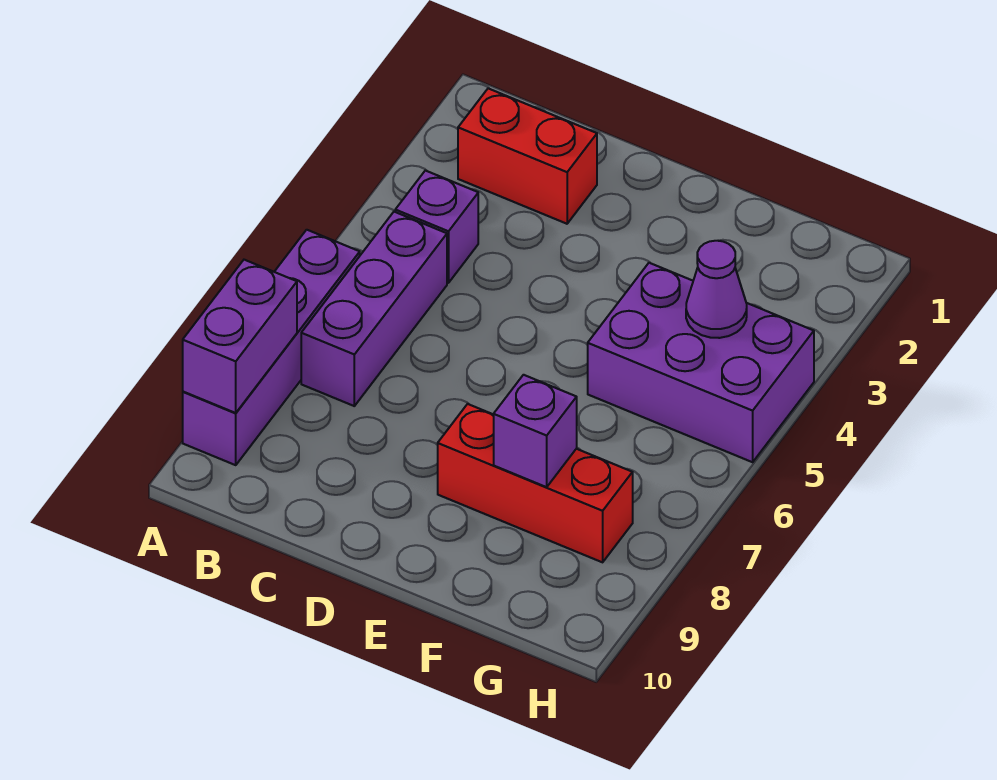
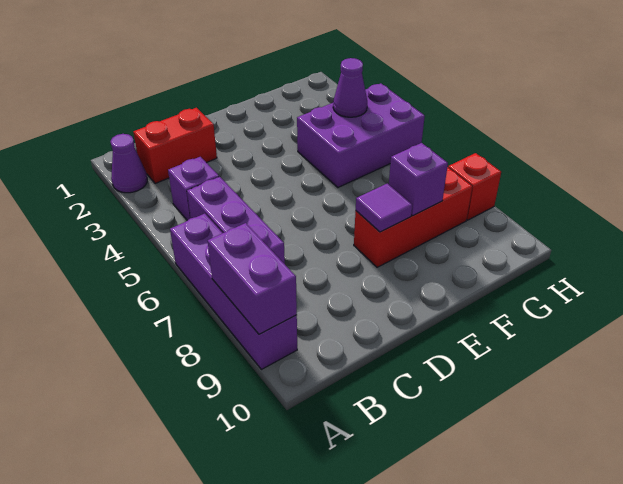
none -> purple cone A2 level 1
none -> purple tile E8 level 2
none -> red brick H8 level 1

